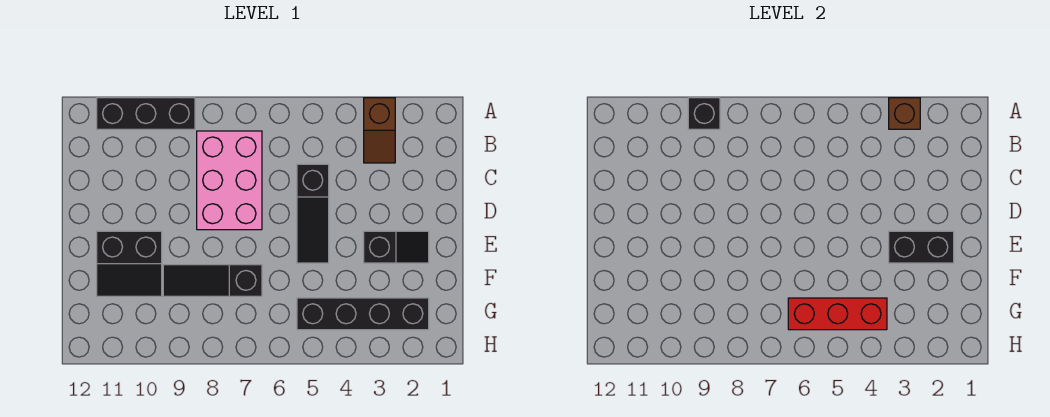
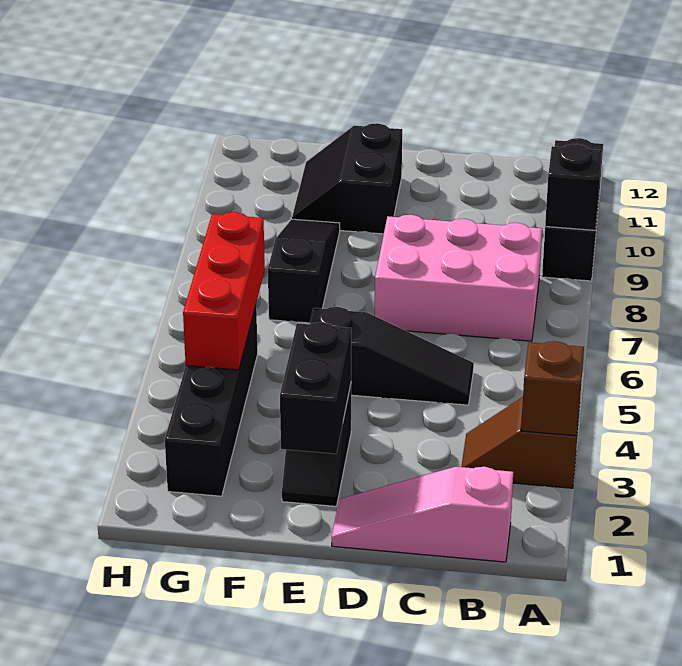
none -> pink slope B1:D1 level 1 top B
black slope C5:E5 level 1 top C -> black slope C5:E5 level 1 top E

